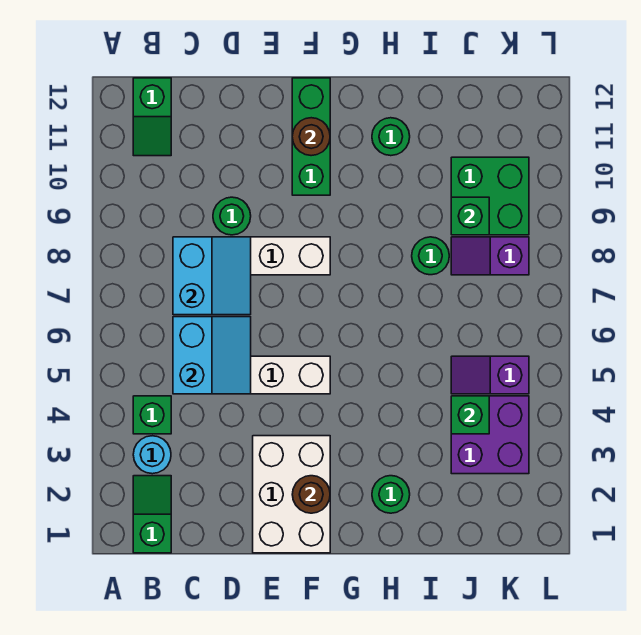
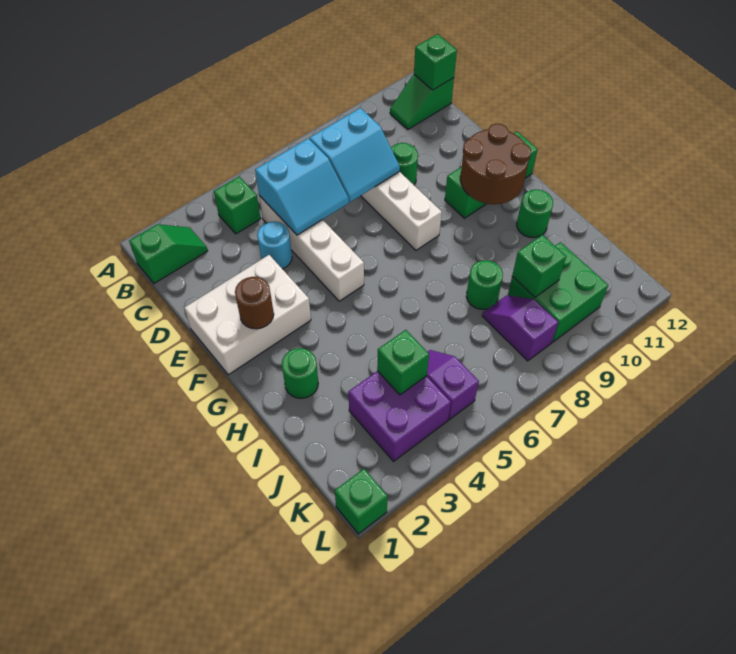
cyan round brick B3 level 1 -> cyan round brick D4 level 1
none -> green brick B12 level 2
brown round brick F11 level 2 -> brown round brick F10:G11 level 2
none -> green brick L1 level 1

